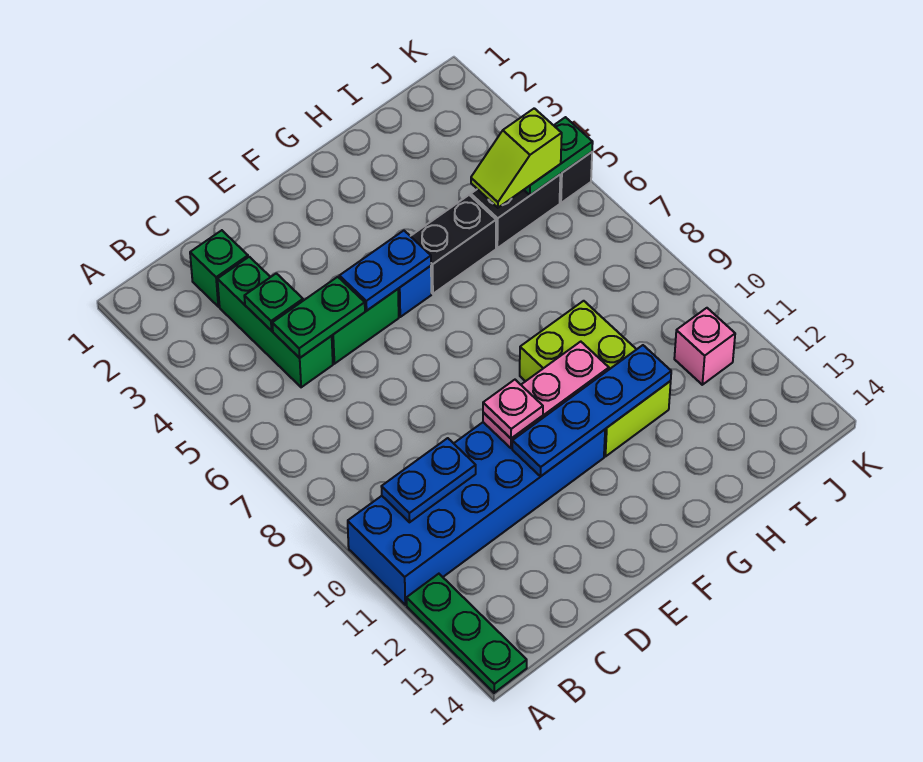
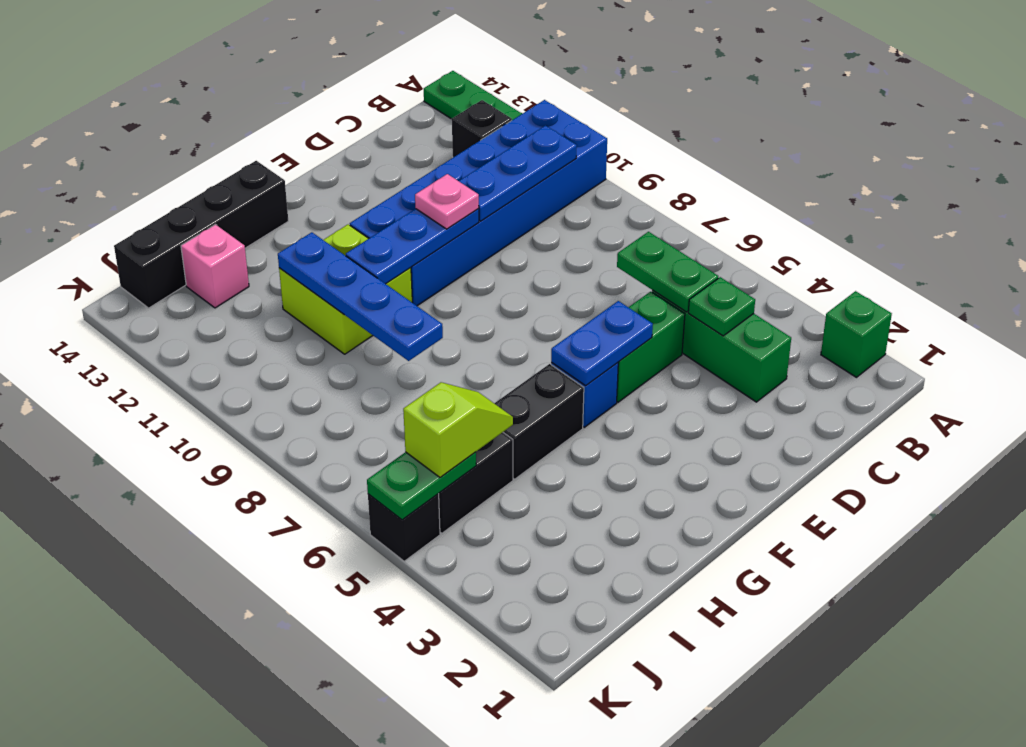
blue plate B10:C10 level 2 -> blue plate B10:D10 level 2
none -> black brick B12 level 1
green brick C2 level 1 -> green brick A2 level 1
green plate C5:D5 level 2 -> green plate C5:C6 level 2
pink plate E10:G10 level 2 -> blue plate E10:G10 level 2
blue plate E11:H11 level 2 -> blue plate H8:H11 level 2
lime brick G9:H11 level 1 -> lime brick G10:H11 level 1
none -> black brick G14:J14 level 1
pink brick J11 level 1 -> pink brick I13 level 1

